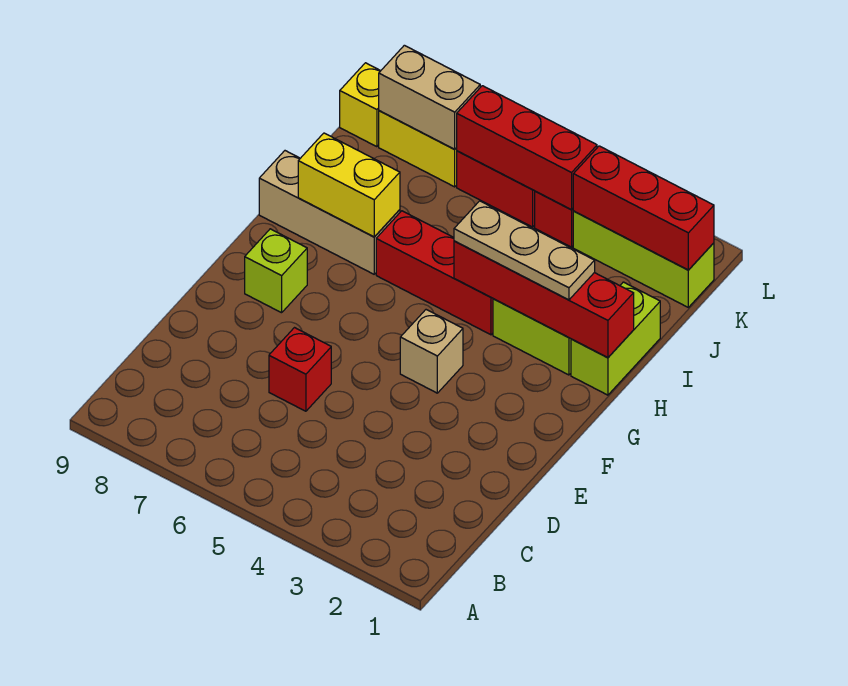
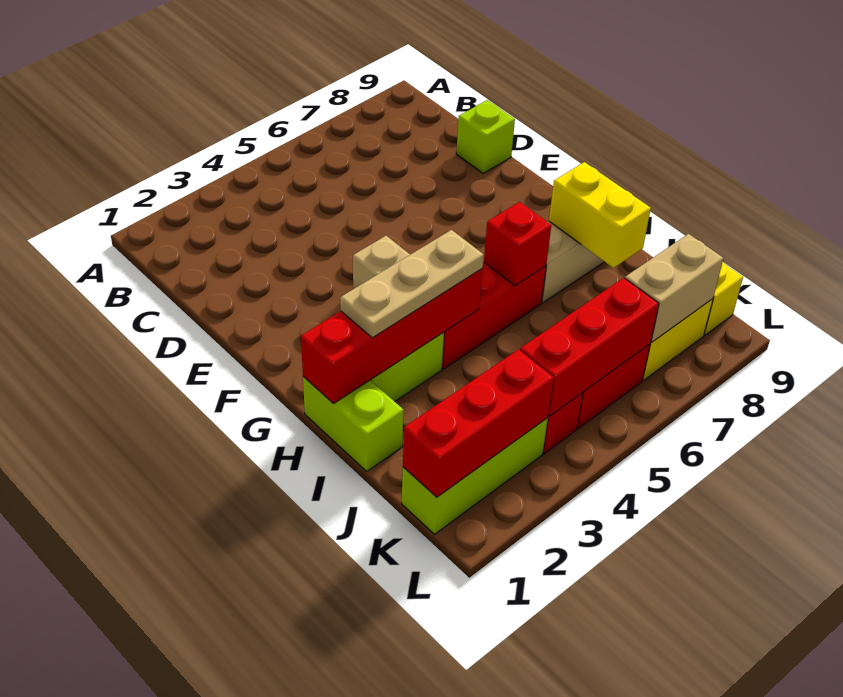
red brick D6 level 1 -> red brick H6 level 2
lime brick F8 level 1 -> lime brick D9 level 1
yellow brick H7:H8 level 2 -> yellow brick H8:I8 level 2

